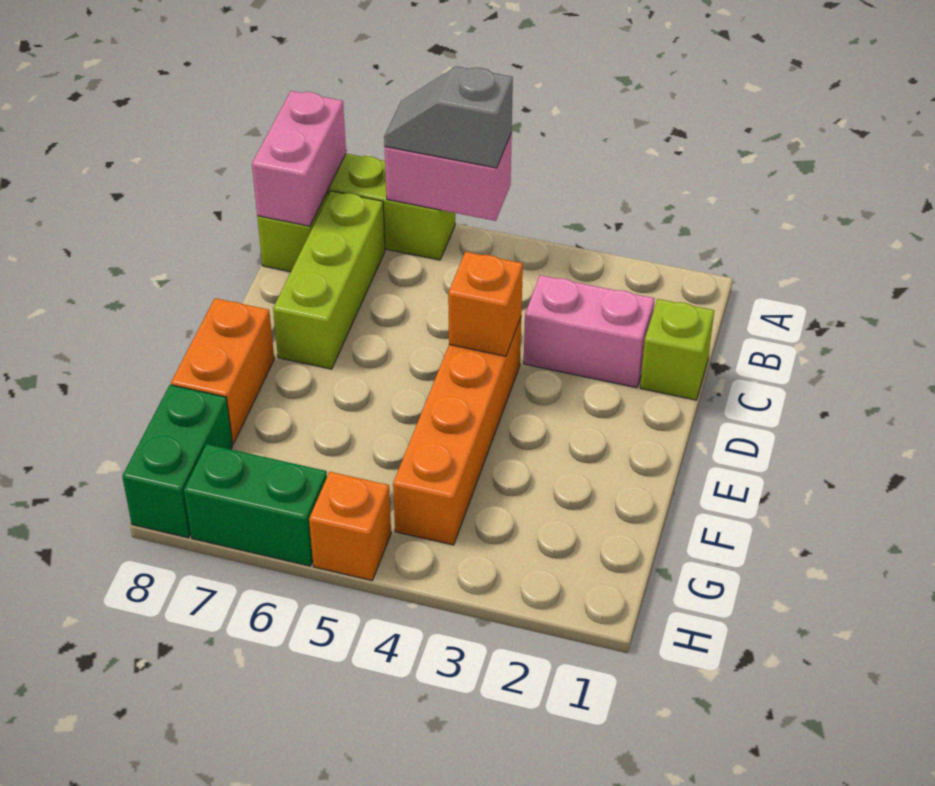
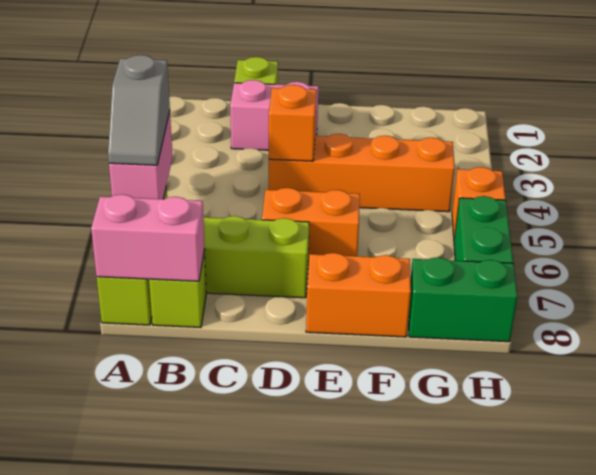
pink brick C2:C3 level 1 -> pink brick C2:D2 level 1
none -> orange brick D6:E6 level 1

